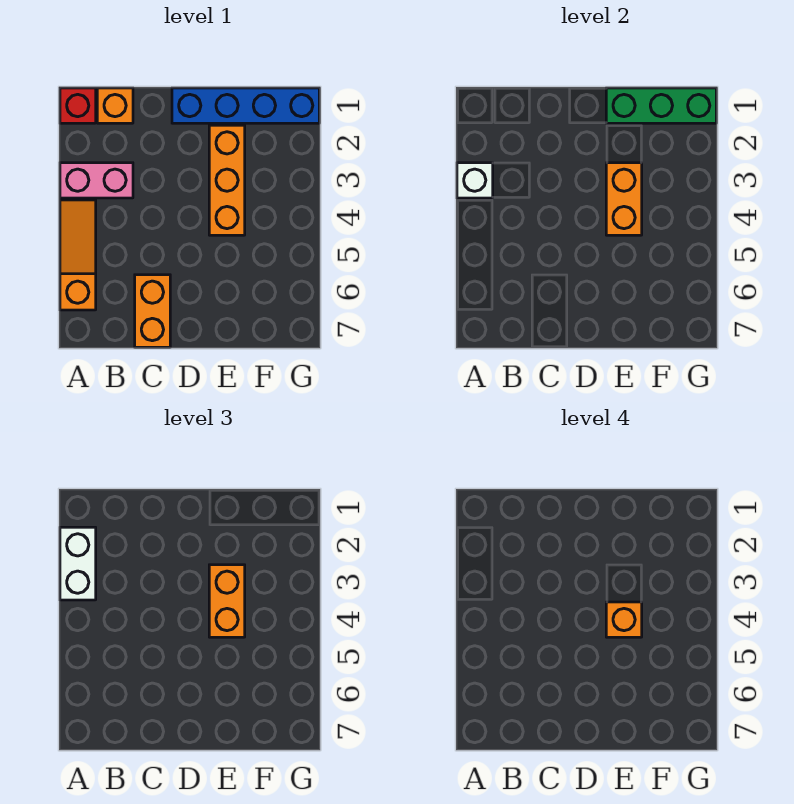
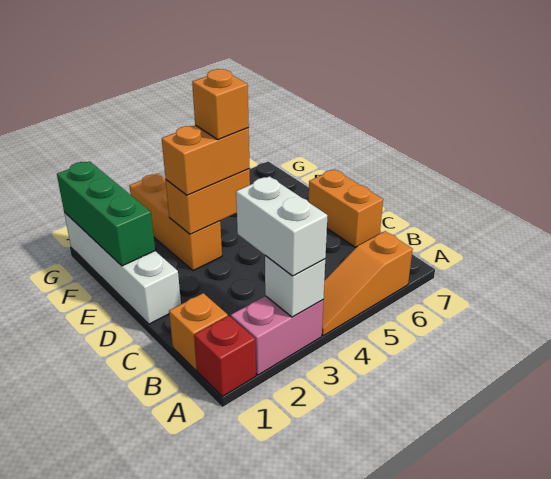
white brick A2:A3 level 3 -> white brick A3:B3 level 3
pink brick A3:B3 level 1 -> pink brick A2:A3 level 1
orange brick C6:C7 level 1 -> orange brick C7:D7 level 1
blue brick D1:G1 level 1 -> white brick D1:G1 level 1
orange brick E2:E4 level 1 -> orange brick E3:G3 level 1

